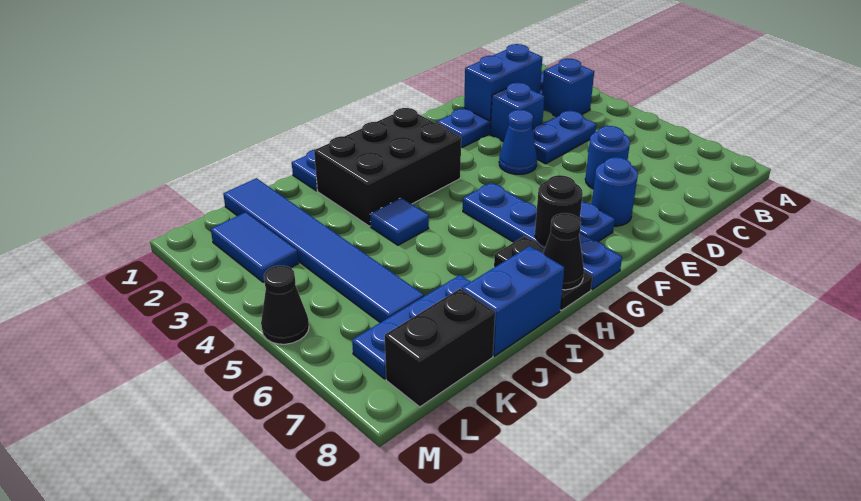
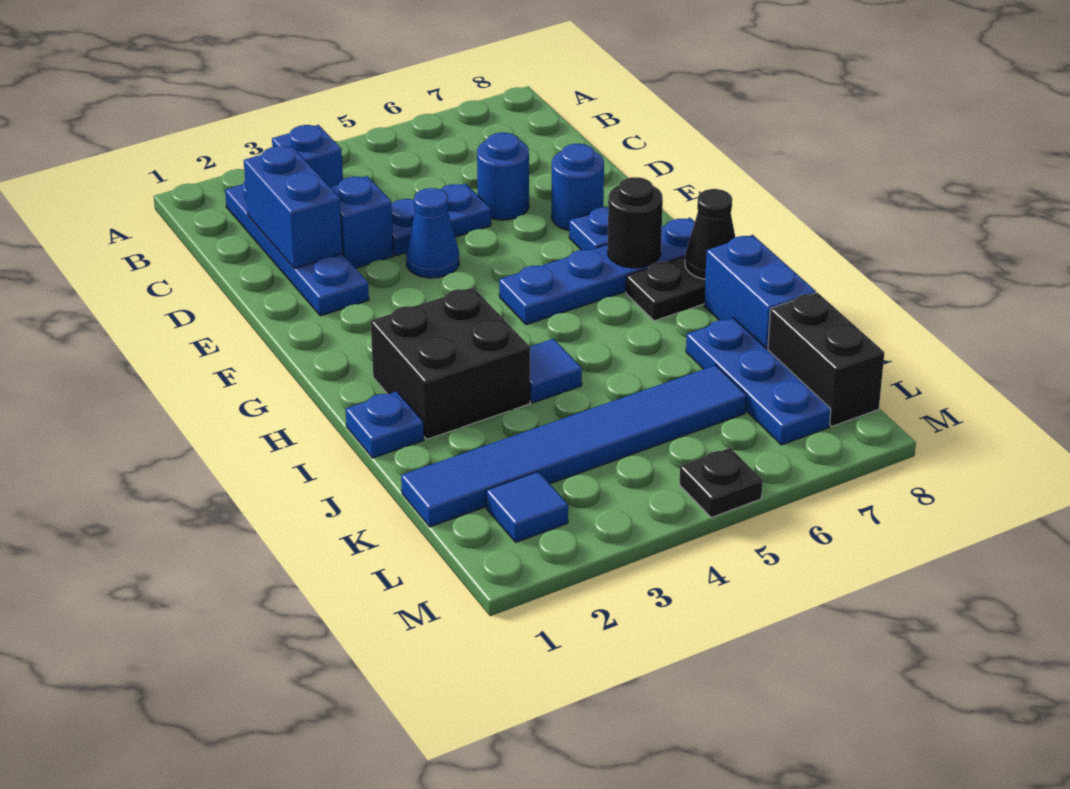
blue plate C4:D4 level 1 -> blue plate D4:D5 level 1
black brick G2:I3 level 1 -> black brick H2:I3 level 1
blue tile L2:L3 level 1 -> blue tile L2 level 1
black cone M5 level 1 -> black plate M5 level 1

